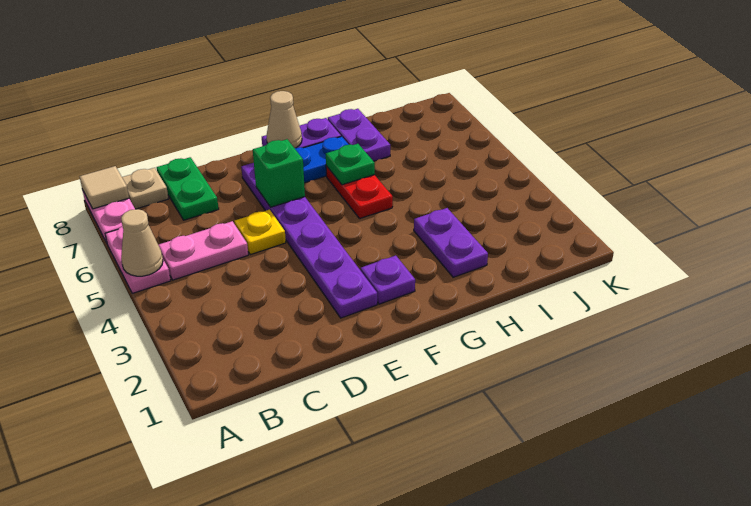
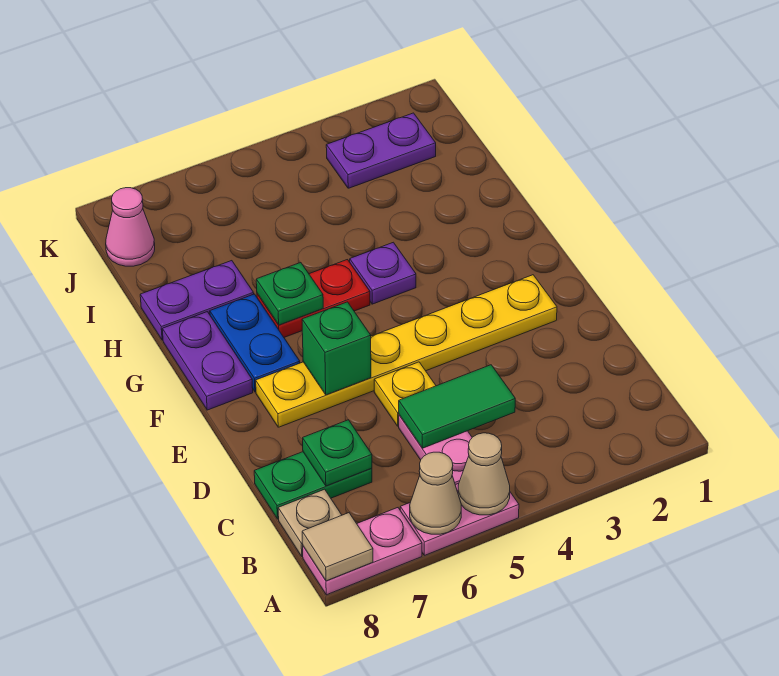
none -> green tile C4:C5 level 2
none -> green plate C7 level 2
purple plate E2:E7 level 1 -> yellow plate E2:E7 level 1
purple plate F2 level 1 -> purple plate G4 level 1
tan cone F8 level 2 -> tan cone A6 level 2
purple plate H2:H3 level 1 -> purple plate J2:J3 level 1
none -> pink cone J8 level 1

